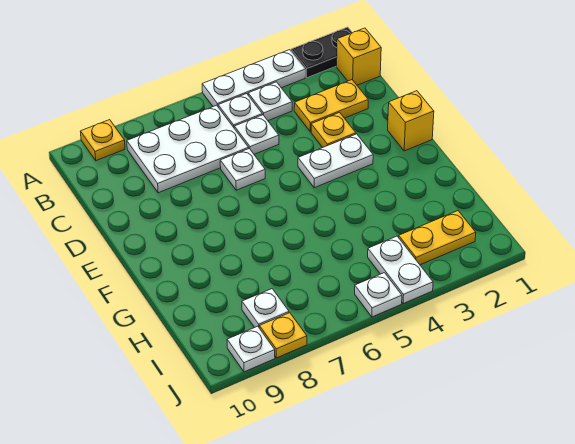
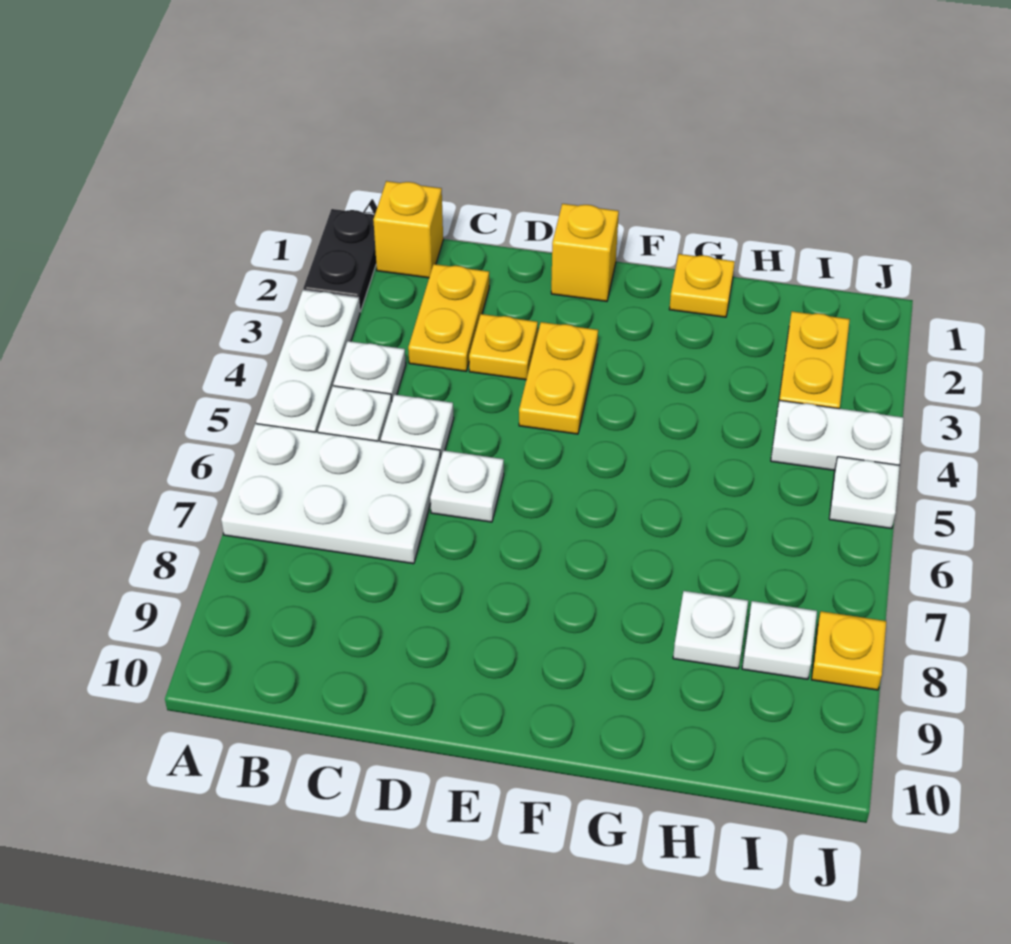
yellow plate A9 level 1 -> yellow plate G1 level 1
white plate B6:C8 level 1 -> white plate A6:C7 level 1
white plate E3:E4 level 1 -> yellow plate E3:E4 level 1
white plate J9 level 1 -> white plate H8 level 1

